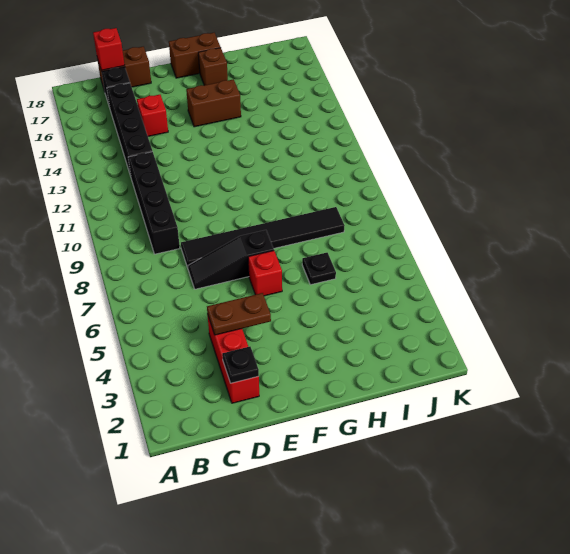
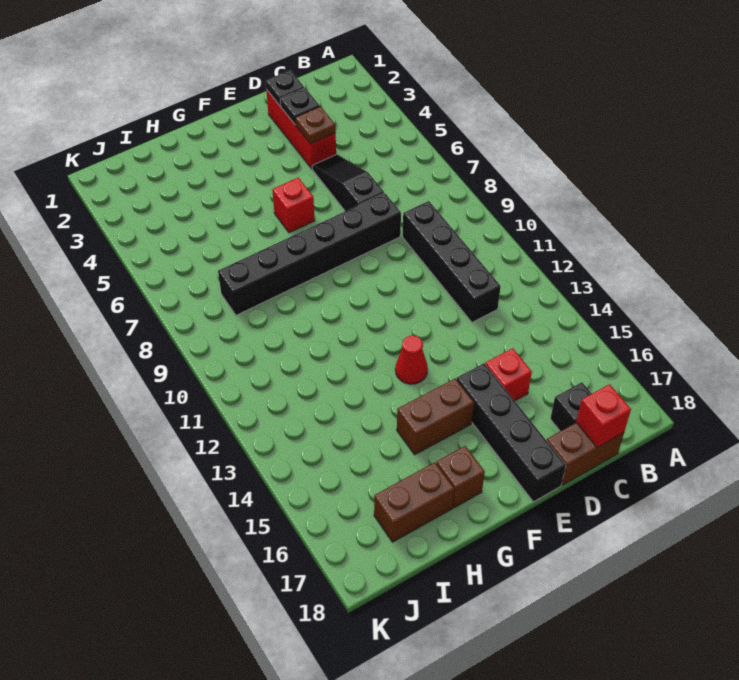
black brick C13:C16 level 1 -> black brick E15:E18 level 1
brown plate D4:E4 level 2 -> brown plate D4 level 2
black slope D7:F7 level 1 top F -> black slope D5:D7 level 1 top 7
black tile D8:I8 level 1 -> black brick D8:I8 level 1
none -> red cone F13 level 1
brown brick F18:G18 level 1 -> brown brick H17:I17 level 1
black plate H6 level 1 -> black plate D3 level 2

